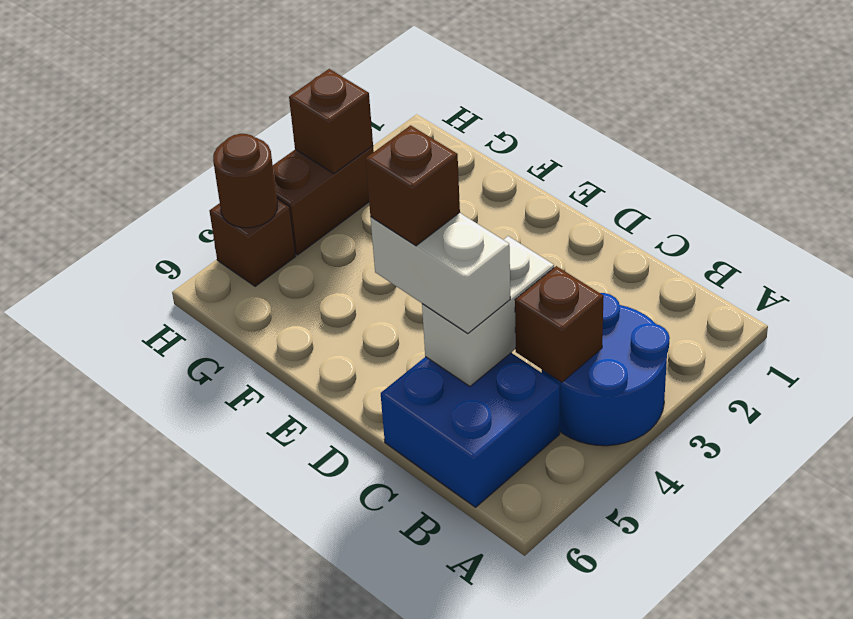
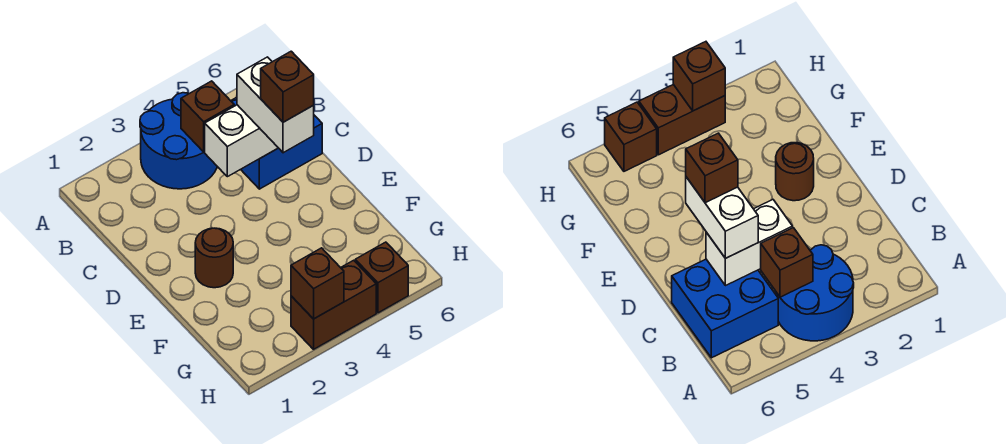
brown round brick H5 level 2 -> brown round brick E2 level 1

